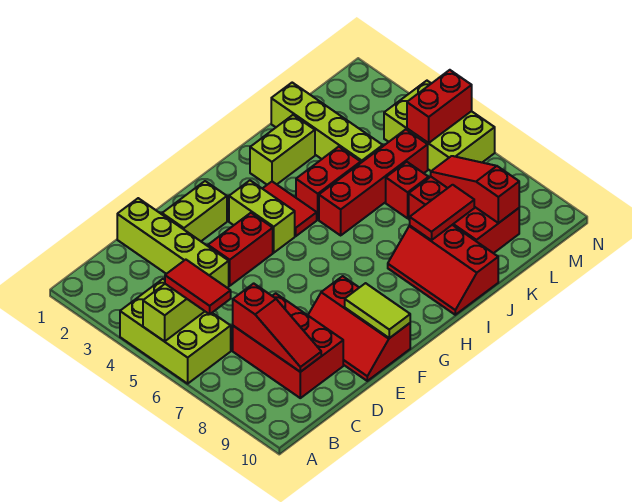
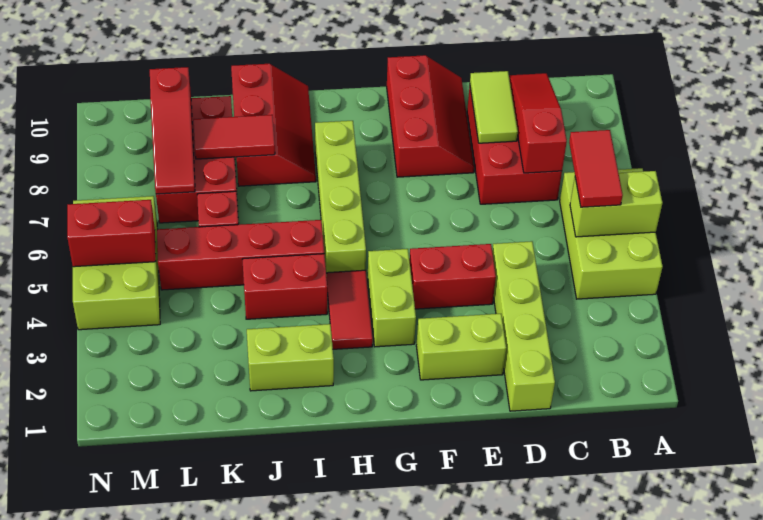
lime tile F9:F10 level 2 -> lime tile D8:D9 level 2
lime brick K1:K4 level 1 -> lime brick H5:H8 level 1

